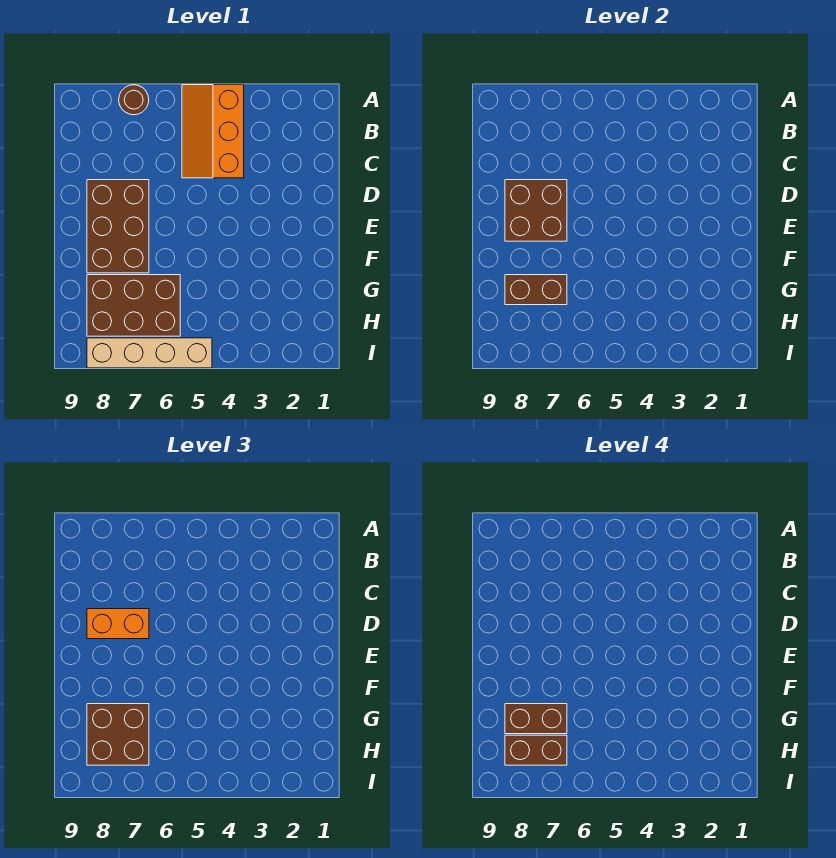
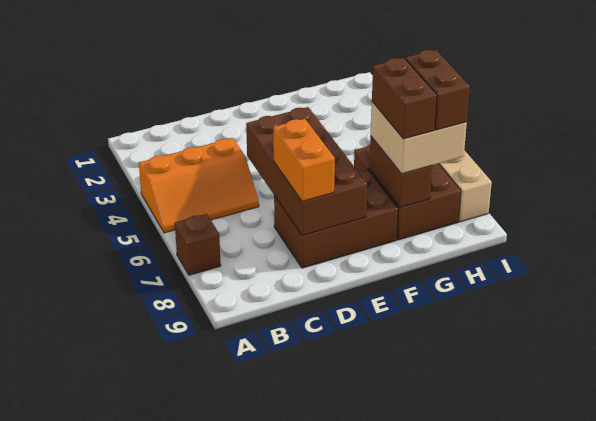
brown round brick A7 level 1 -> brown brick A7 level 1
brown brick D7:E8 level 2 -> brown brick D5:E8 level 2
brown brick G7:H8 level 3 -> tan brick G7:H8 level 3

